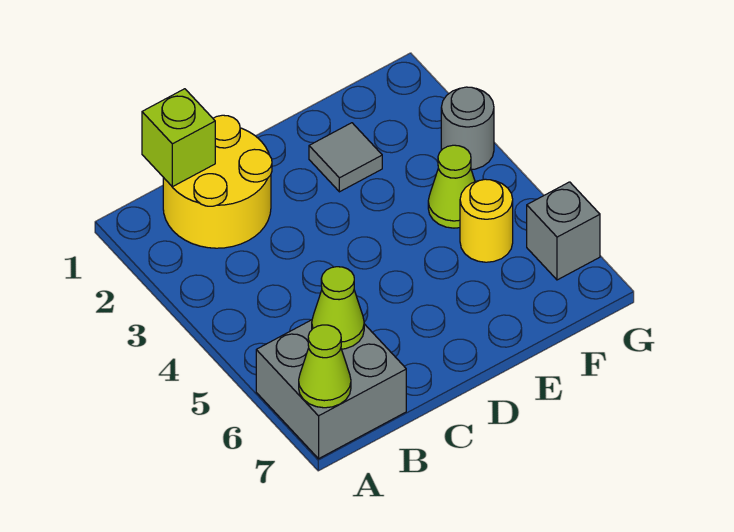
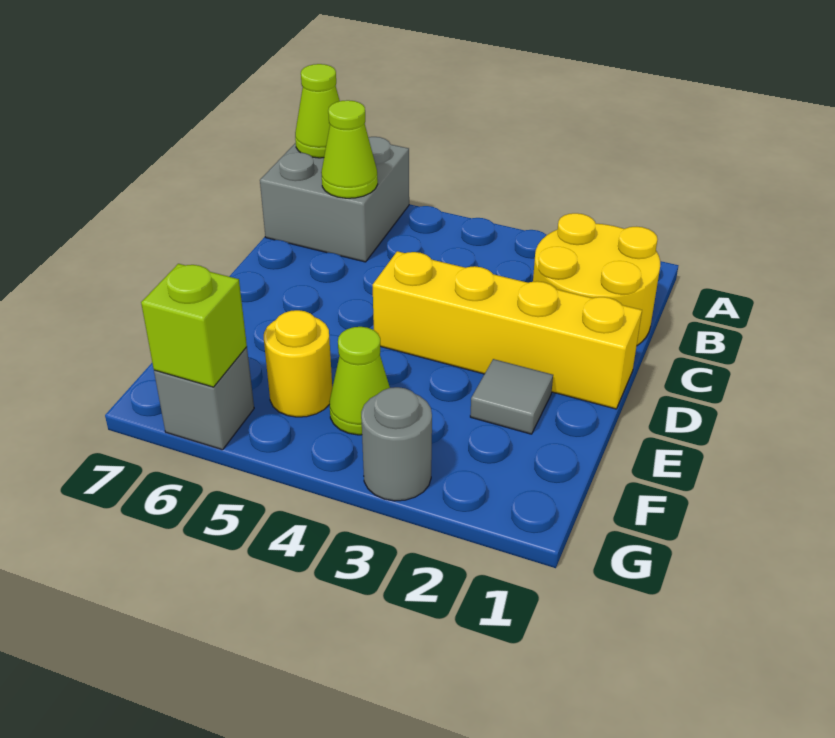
lime brick B1 level 2 -> lime brick G6 level 2
none -> yellow brick D1:D4 level 1

